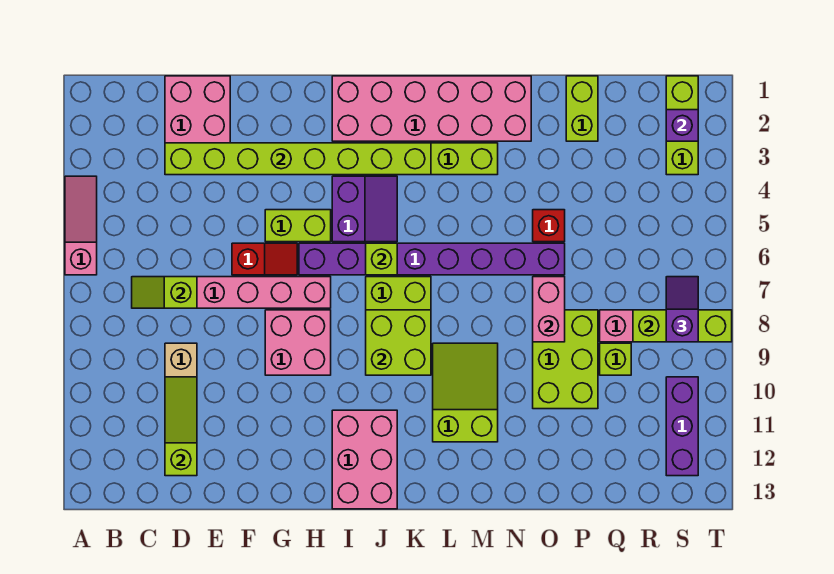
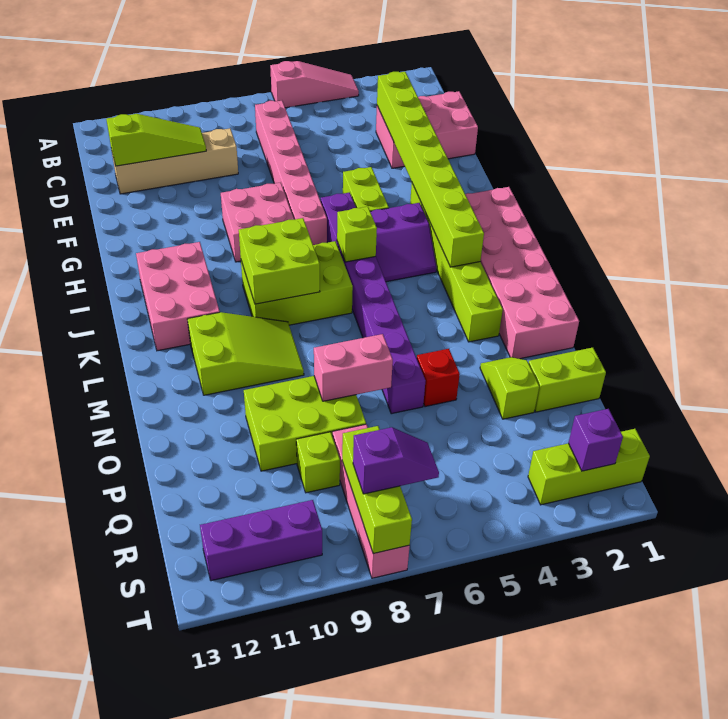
lime slope C7:D7 level 2 top D -> lime slope O3:P3 level 1 top P
red slope F6:G6 level 1 top F -> none
pink brick I11:J13 level 1 -> pink brick I11:K12 level 1

